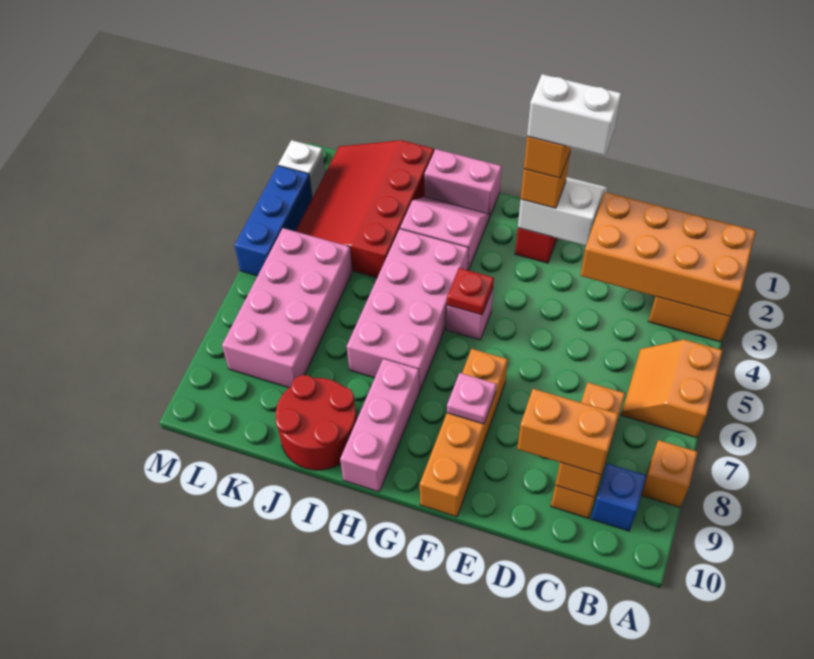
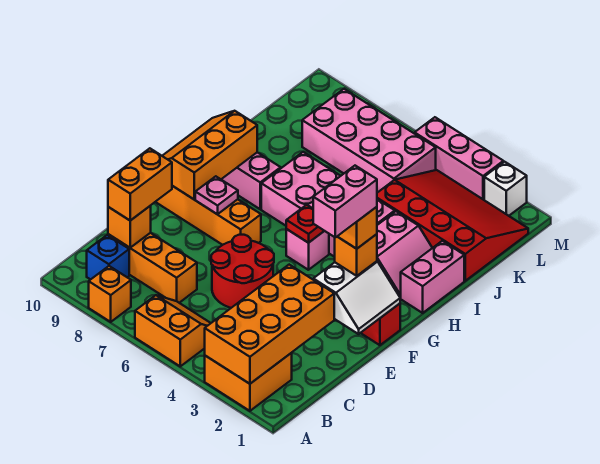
white brick E2:F2 level 5 -> pink brick E2:F2 level 5
none -> orange slope F9:H10 level 2 top 9
red round brick I9:J10 level 1 -> red round brick D5:E6 level 1
blue brick M3:M5 level 1 -> pink brick M3:M5 level 1

